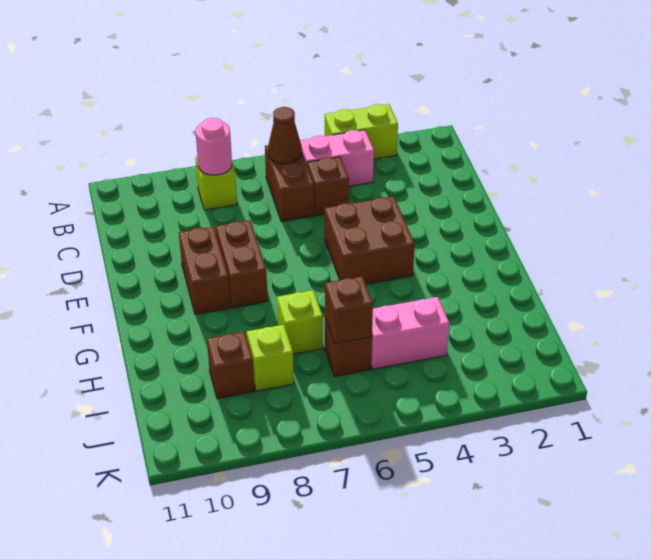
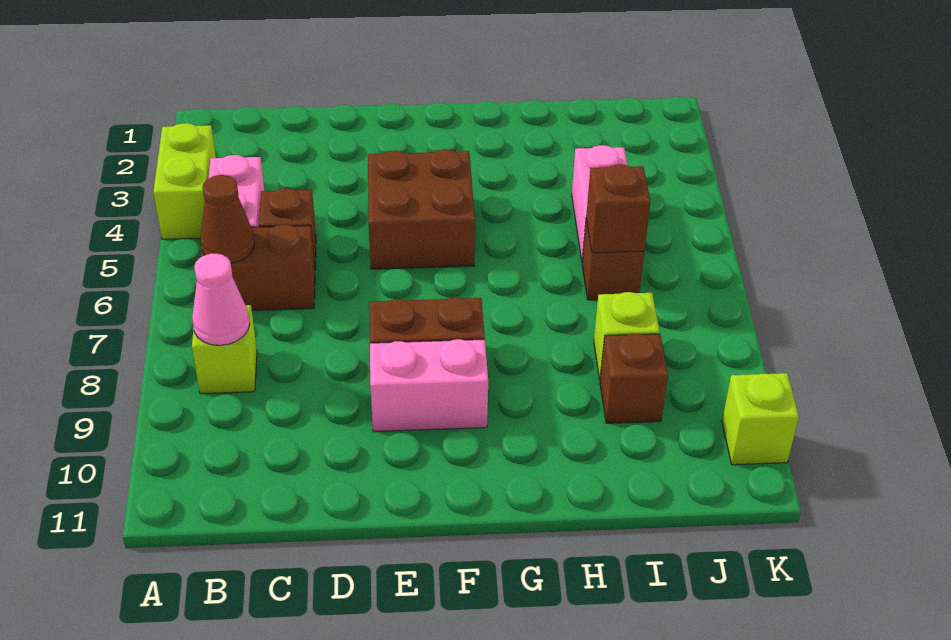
pink round brick B8 level 2 -> pink cone B8 level 2
brown brick E9:F9 level 1 -> pink brick E9:F9 level 1
lime brick H7 level 1 -> lime brick K10 level 1

